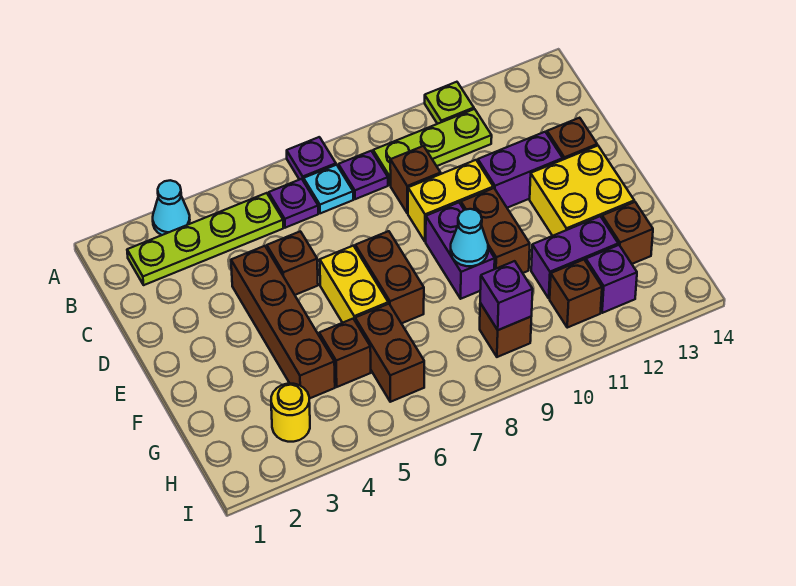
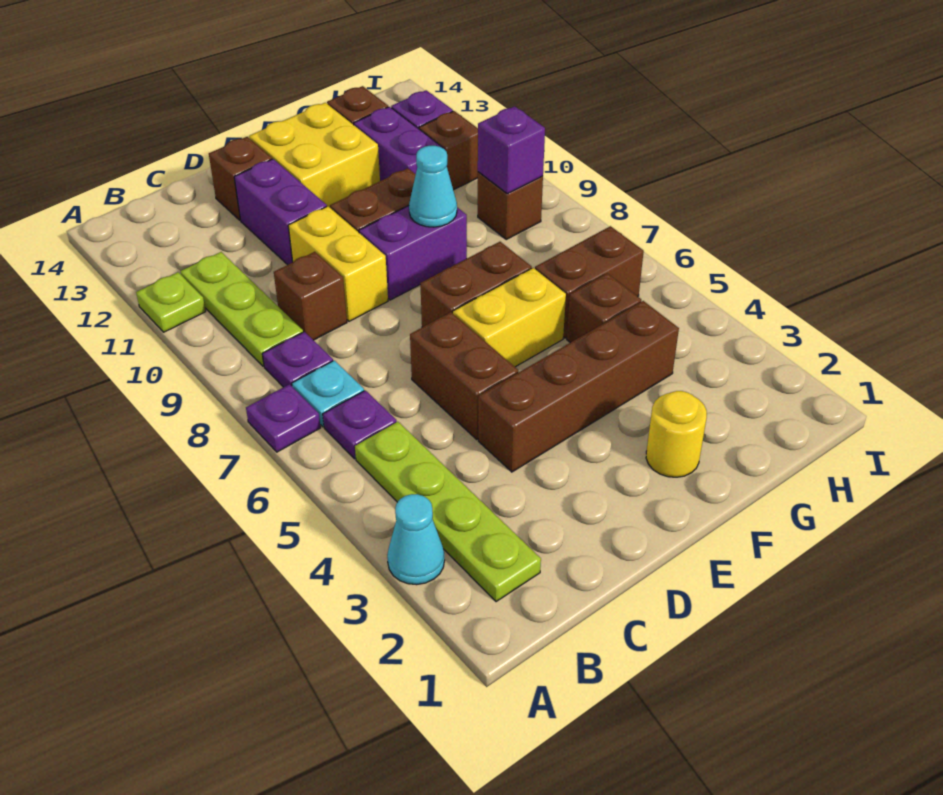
brown brick D5 level 1 -> brown brick D5:D6 level 1
yellow round brick H3 level 1 -> yellow round brick F2 level 1

